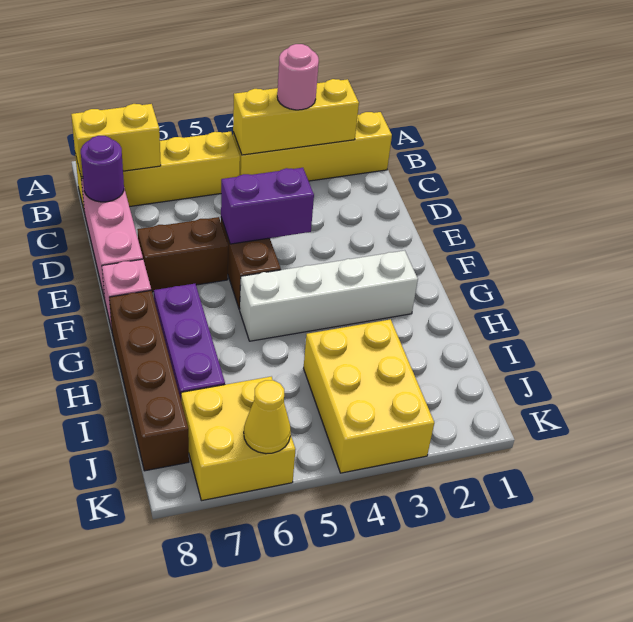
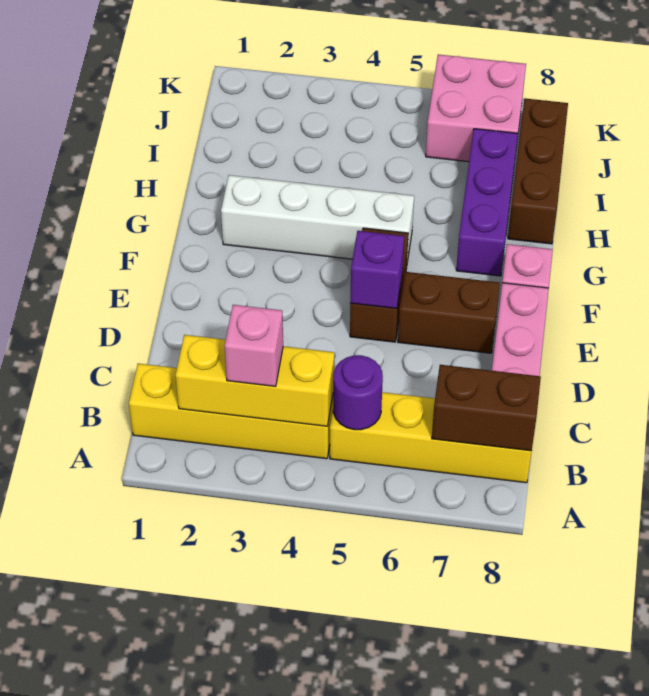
pink round brick B3 level 3 -> pink brick B3 level 3
yellow brick B7:B8 level 2 -> brown brick B7:B8 level 2
purple round brick C8 level 2 -> purple round brick B5 level 2
purple brick E4:E5 level 2 -> purple brick E5 level 2
brown brick G8:J8 level 1 -> brown brick H8:J8 level 1
yellow brick I3:K4 level 1 -> none
yellow brick J6:K7 level 1 -> pink brick J6:K7 level 1
yellow cone K6 level 2 -> none

